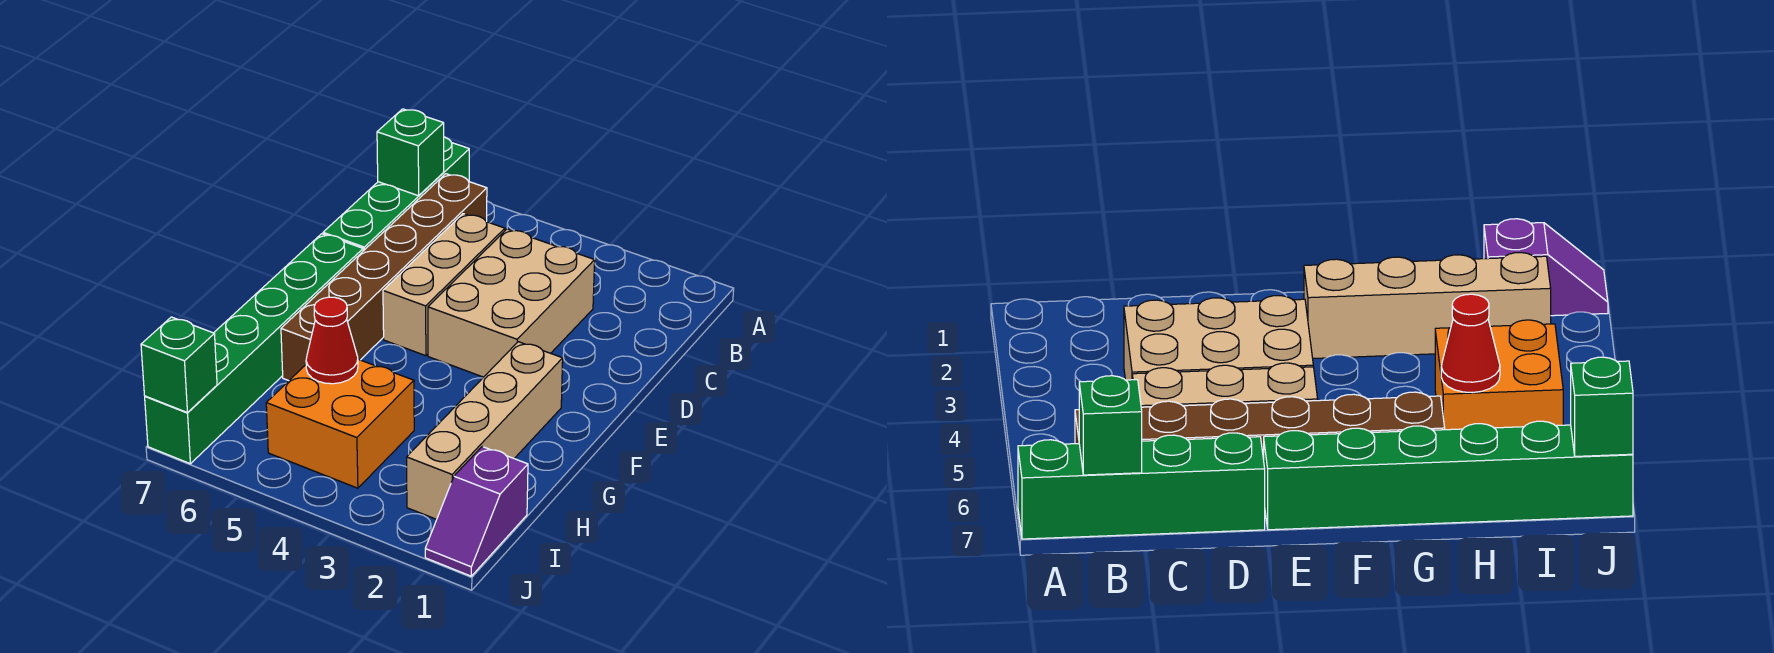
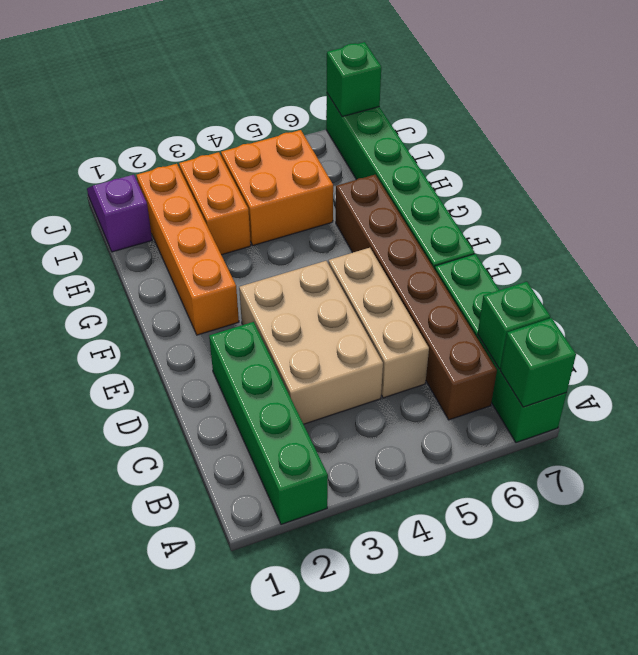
none -> green brick A2:D2 level 1
none -> green brick A7 level 2
tan brick F2:I2 level 1 -> orange brick F2:I2 level 1
none -> orange brick H3:I3 level 1
red cone H5 level 2 -> none

